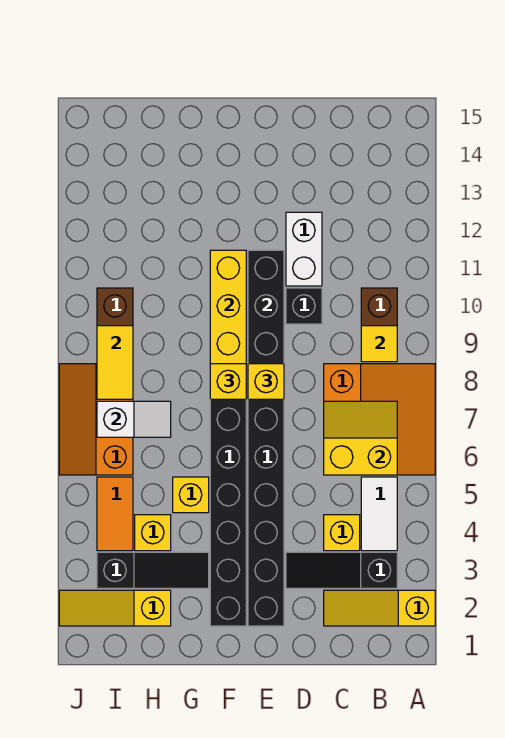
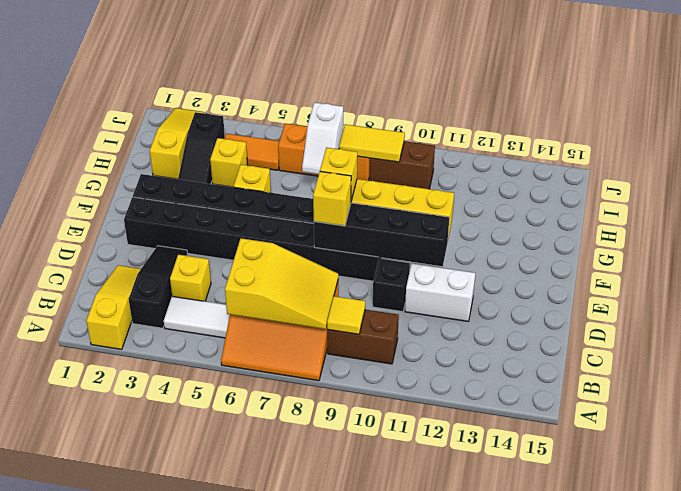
yellow slope B6:C7 level 2 top 6 -> yellow slope B6:C8 level 2 top 6

